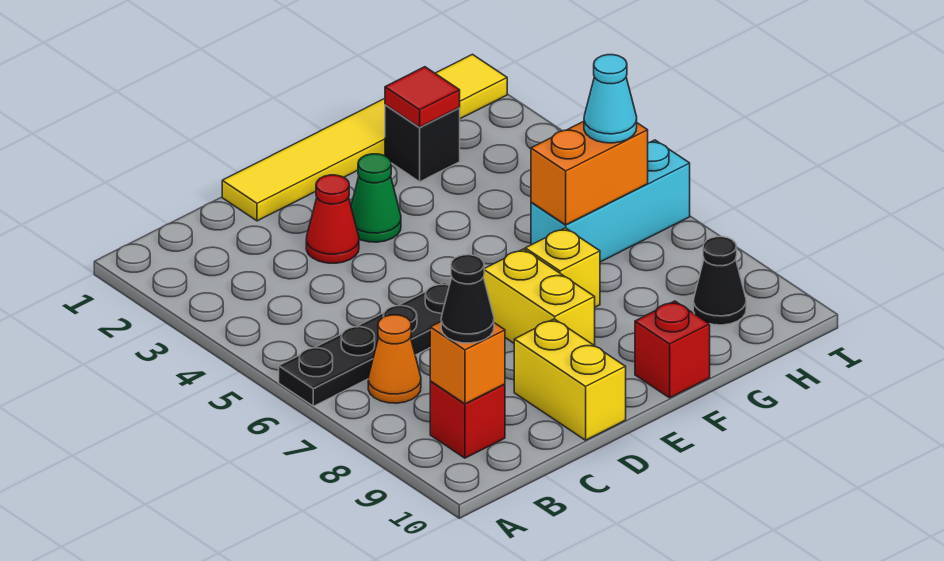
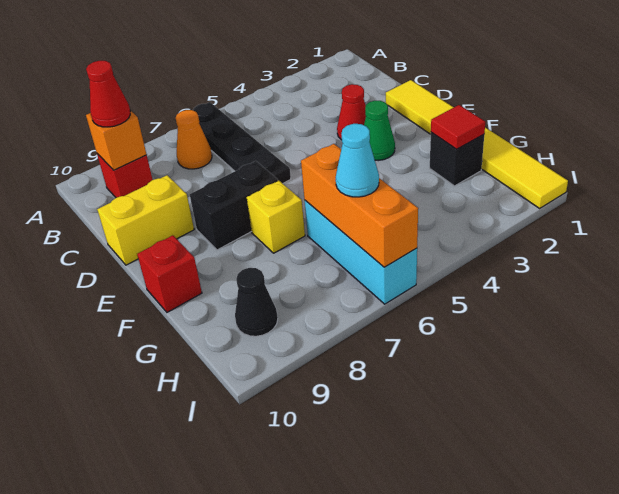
black cone B9 level 3 -> red cone B9 level 3
yellow brick E7:E8 level 1 -> black brick E7:E8 level 1
orange brick G6:H6 level 2 -> orange brick G6:I6 level 2

